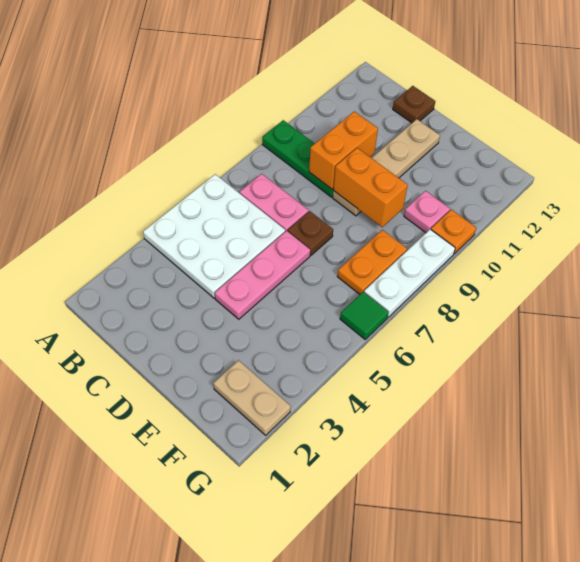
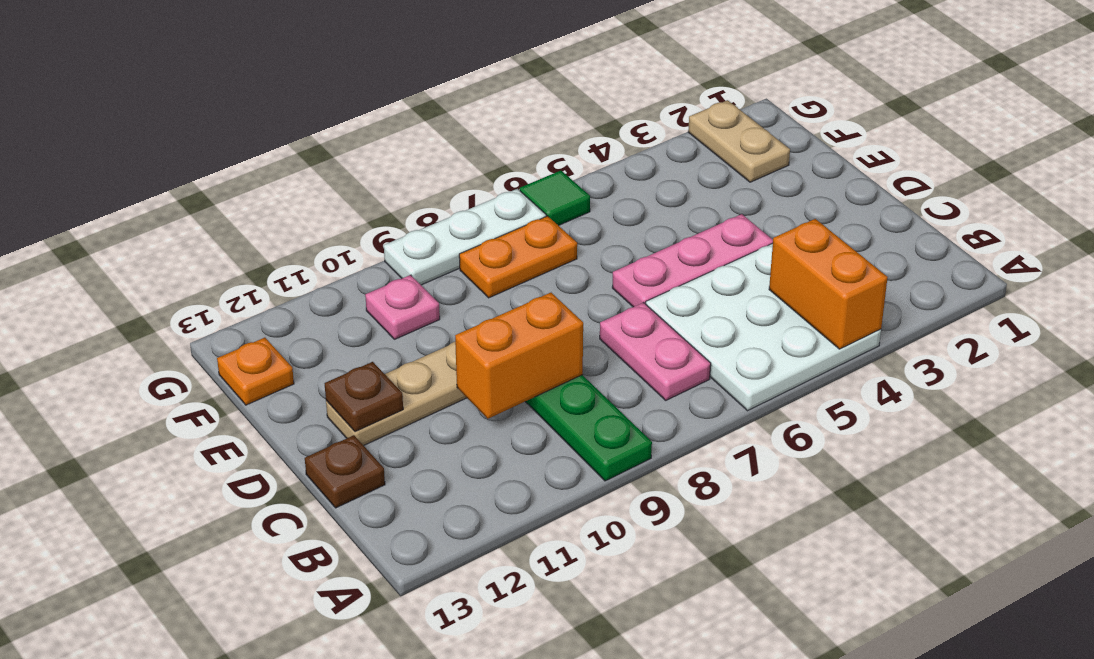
brown plate D7 level 1 -> brown plate D12 level 2
orange brick D9:E9 level 2 -> orange brick A4:B4 level 2
orange plate G10 level 1 -> orange plate F13 level 1

